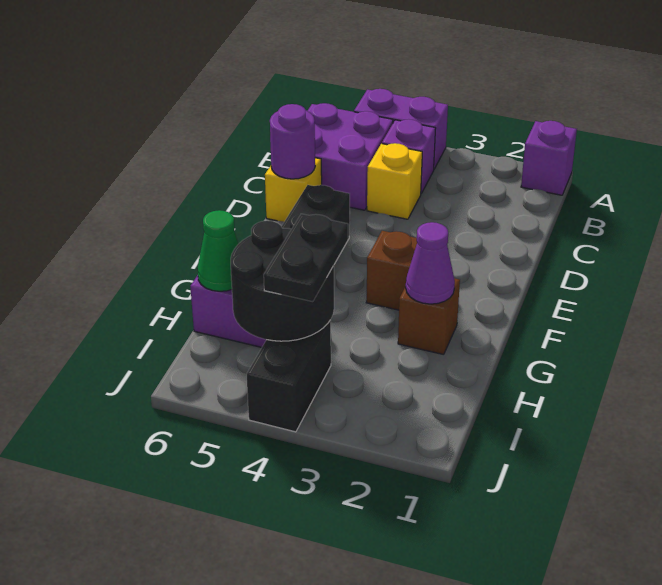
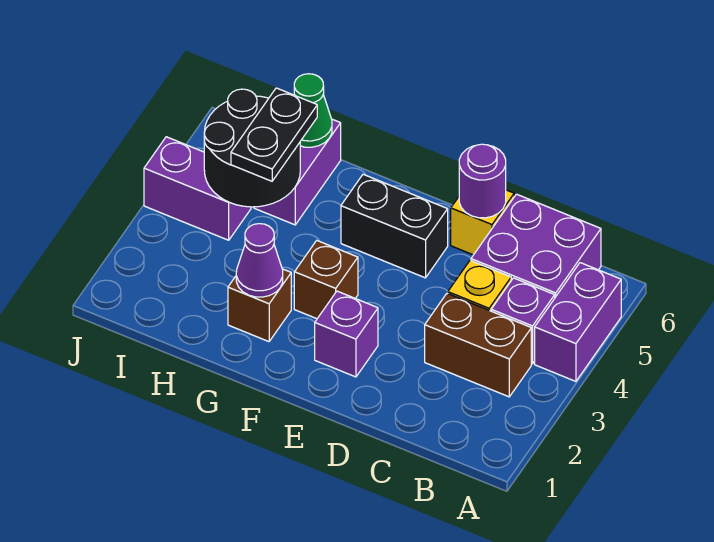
purple brick A1 level 1 -> purple brick E2 level 1
none -> brown brick B3:C3 level 1
black plate H4:I4 level 3 -> black plate H4:H5 level 3
black brick I4:J4 level 1 -> purple brick I4:J4 level 1

